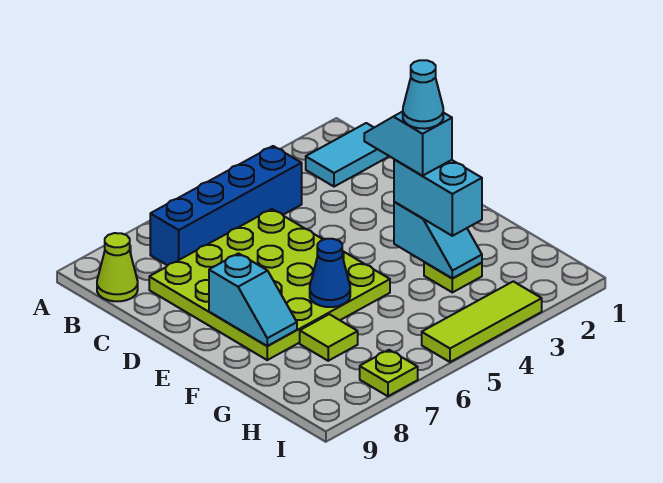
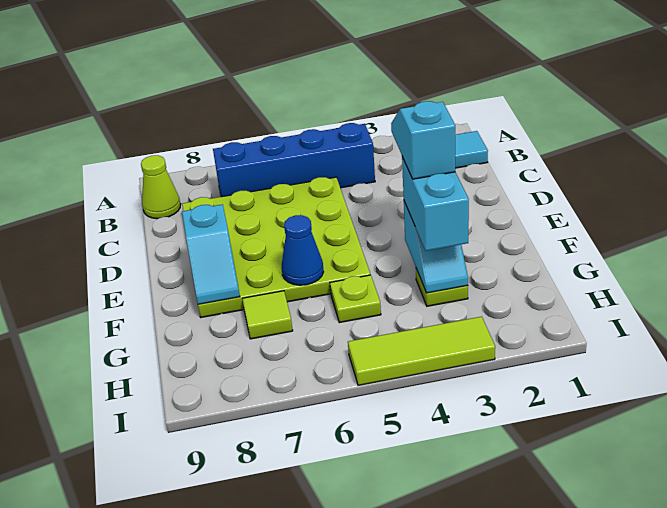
cyan cone F3 level 5 -> none
lime plate I7 level 1 -> lime plate G5 level 1

